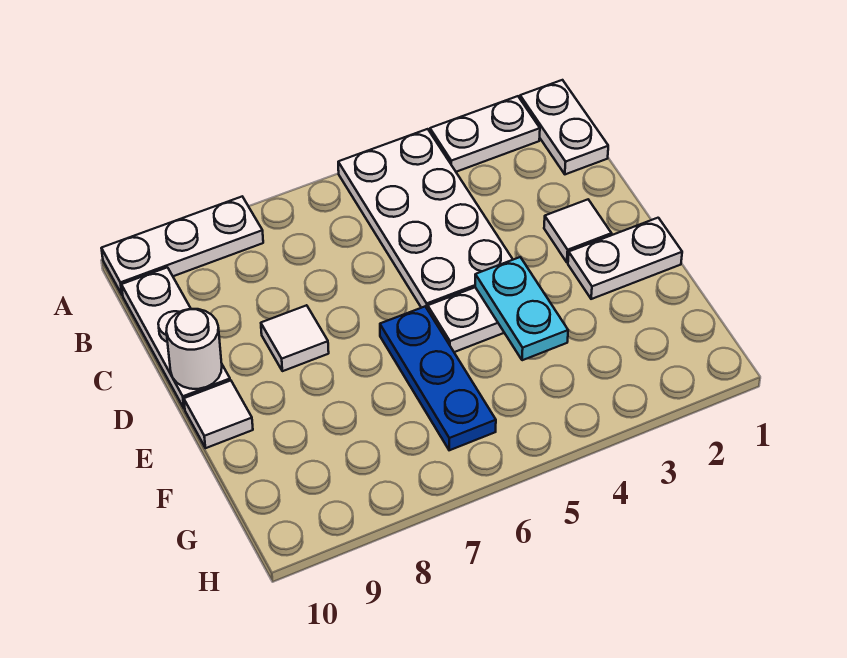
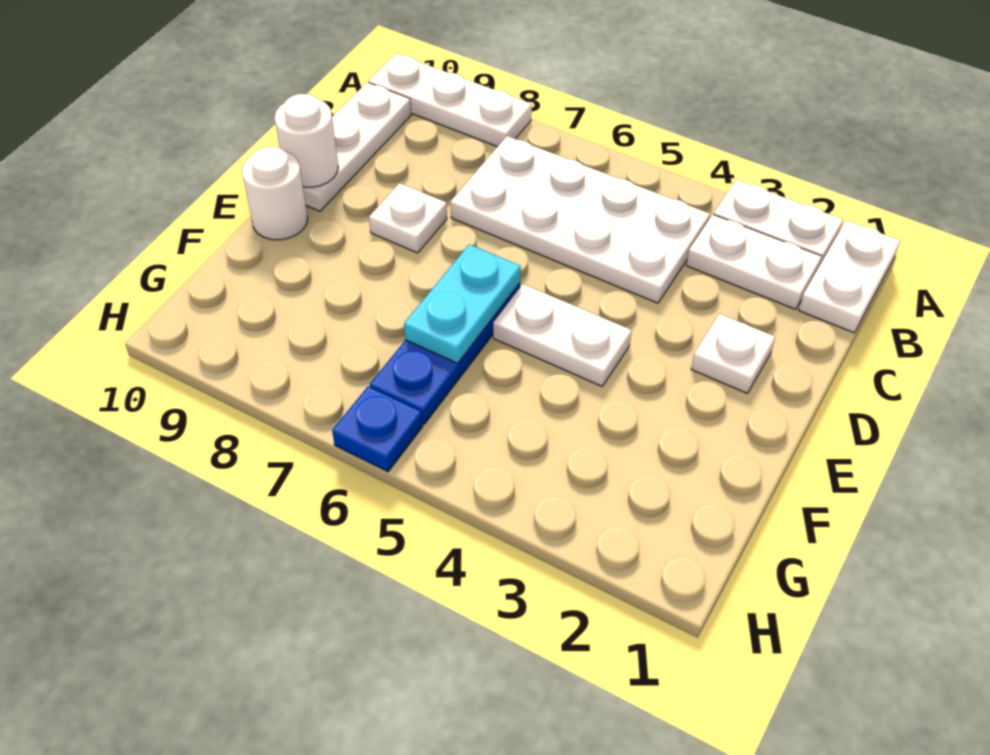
white plate A4:D5 level 1 -> white plate B4:C7 level 1
white tile D2 level 1 -> white plate D2 level 1
white tile D8 level 1 -> white plate D8 level 1
white plate E1:E2 level 1 -> white plate B2:B3 level 1
cyan plate E4:F4 level 2 -> cyan plate E6:F6 level 2
white tile E10 level 1 -> white round brick E10 level 1
none -> blue plate H6 level 1

